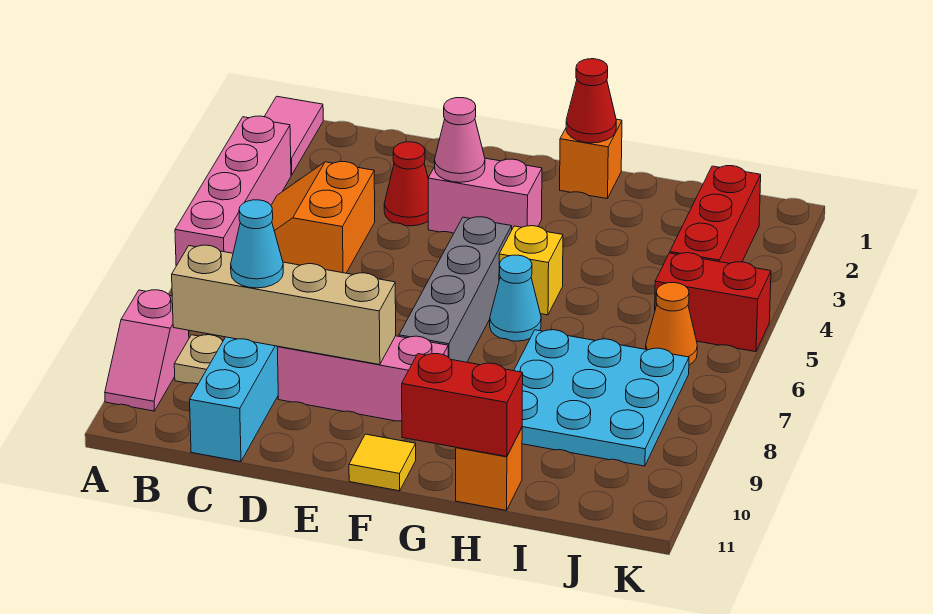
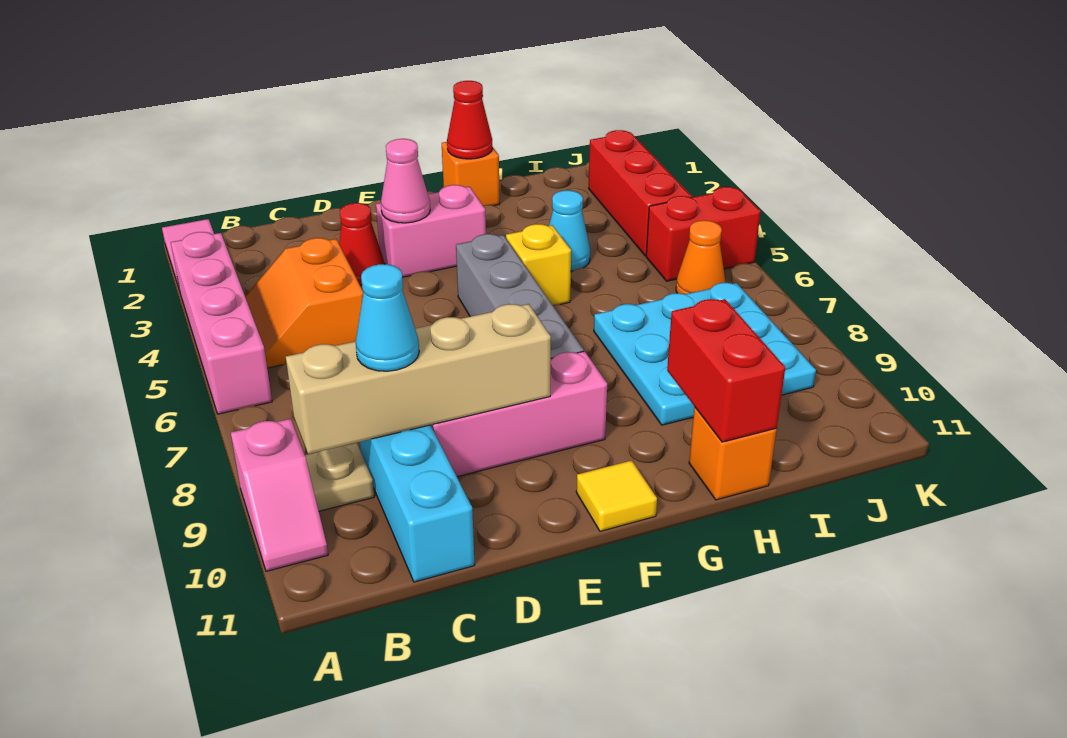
cyan cone G6 level 1 -> cyan cone H4 level 1
red brick G11:H11 level 2 -> red brick H10:H11 level 2

